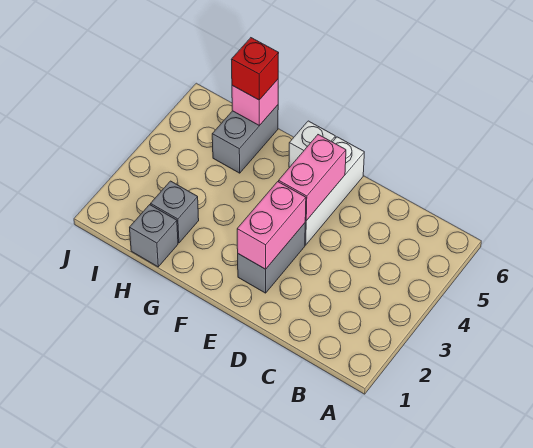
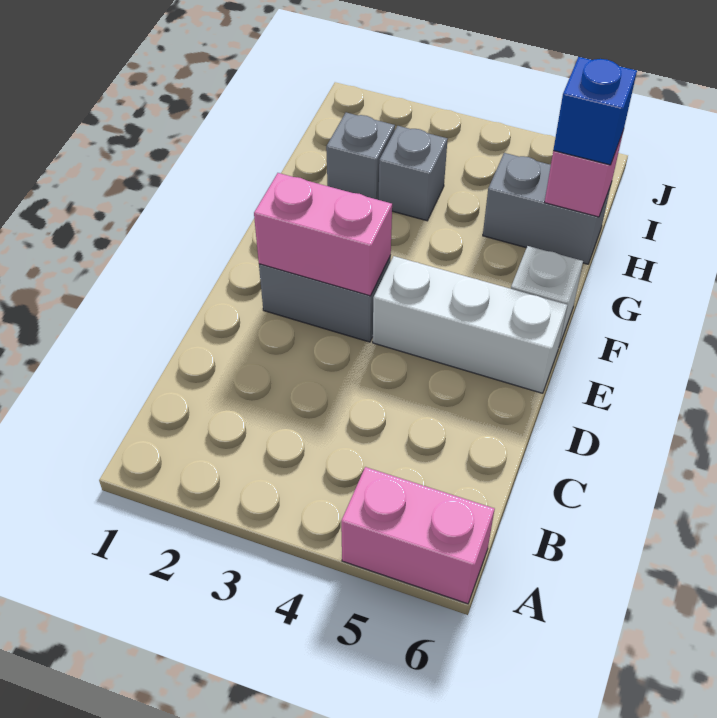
pink brick E4:E5 level 2 -> pink brick A5:A6 level 1
grey brick H1 level 1 -> grey brick H3 level 1
red brick H6 level 3 -> blue brick H6 level 3

